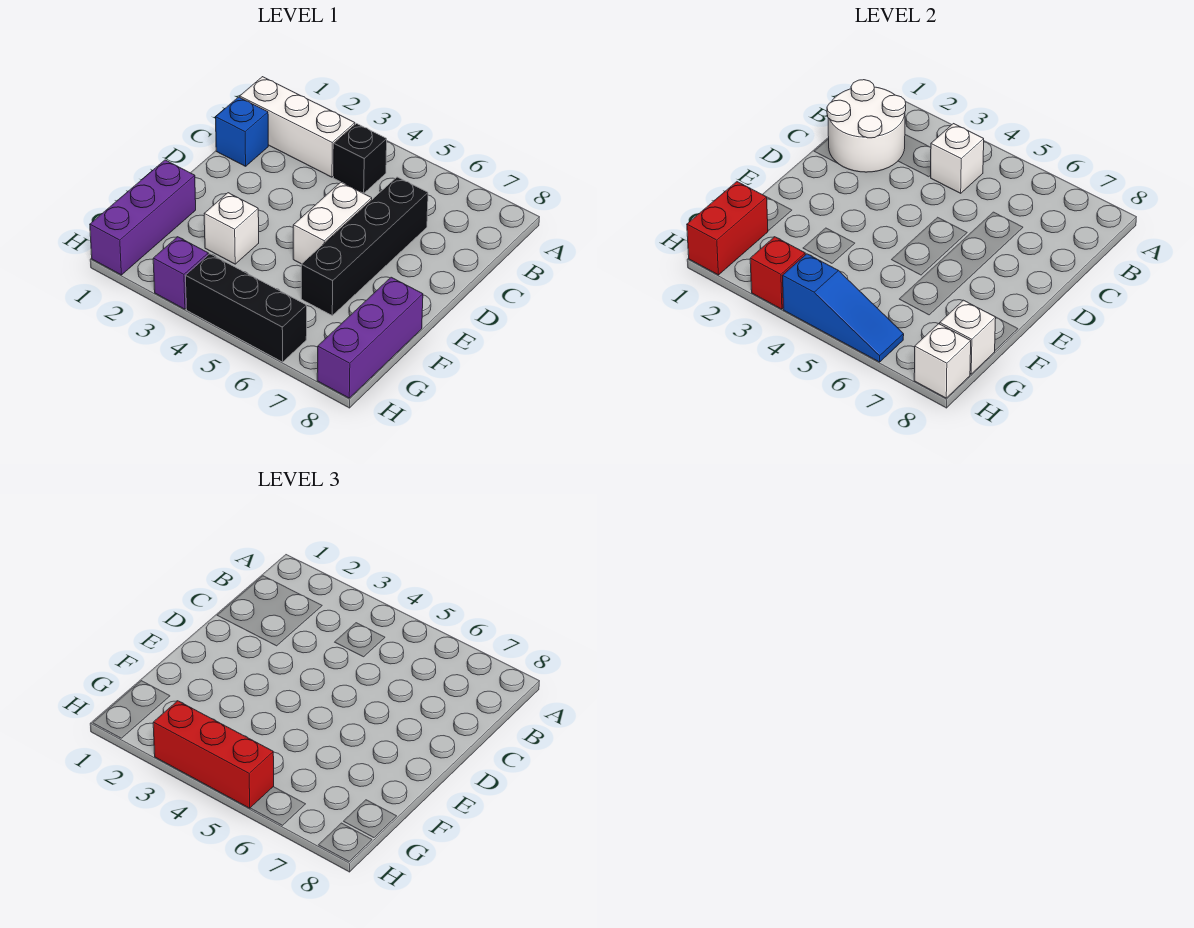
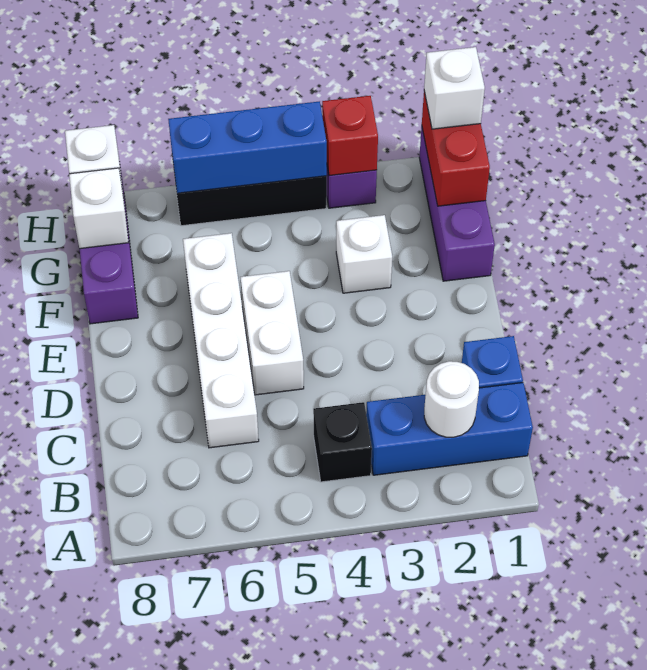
white brick B1:B3 level 1 -> blue brick B1:B3 level 1
white round brick B1:C2 level 2 -> white round brick B2 level 2
white brick B4 level 2 -> white brick H1 level 3
black brick C6:F6 level 1 -> white brick C6:F6 level 1
red brick H3:H5 level 3 -> none
blue slope H4:H6 level 2 top 4 -> blue brick H4:H6 level 2

